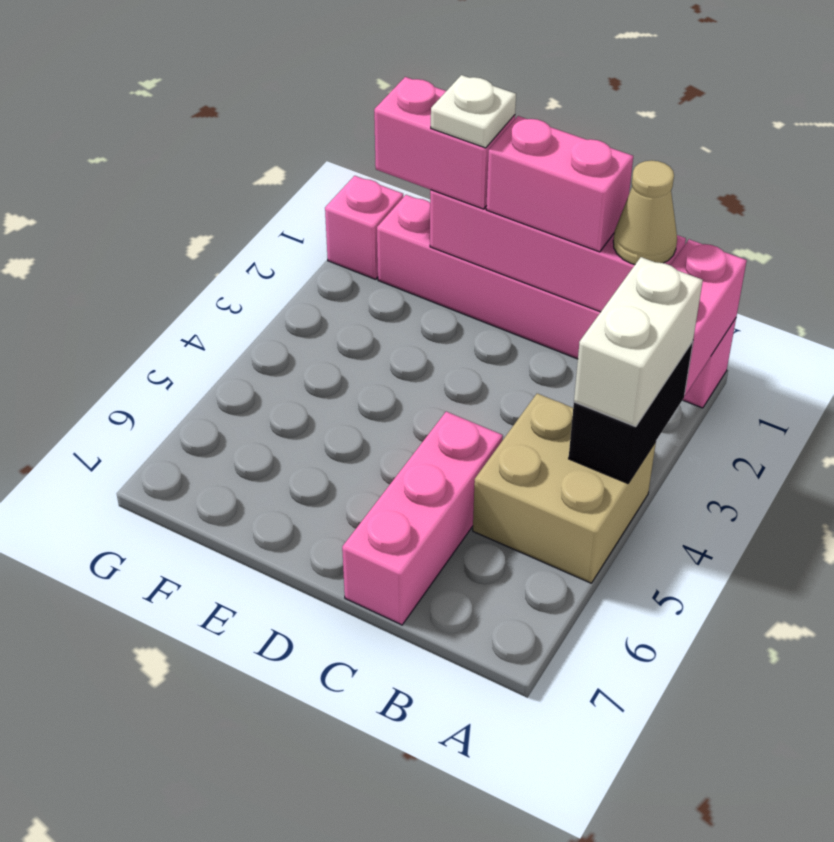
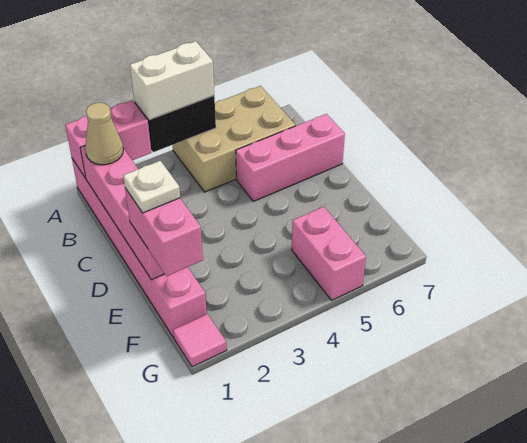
tan brick A4:B5 level 1 -> tan brick A4:B6 level 1
pink brick C1:D1 level 3 -> pink brick F5:G5 level 1
pink brick G1 level 1 -> pink tile G1 level 1

